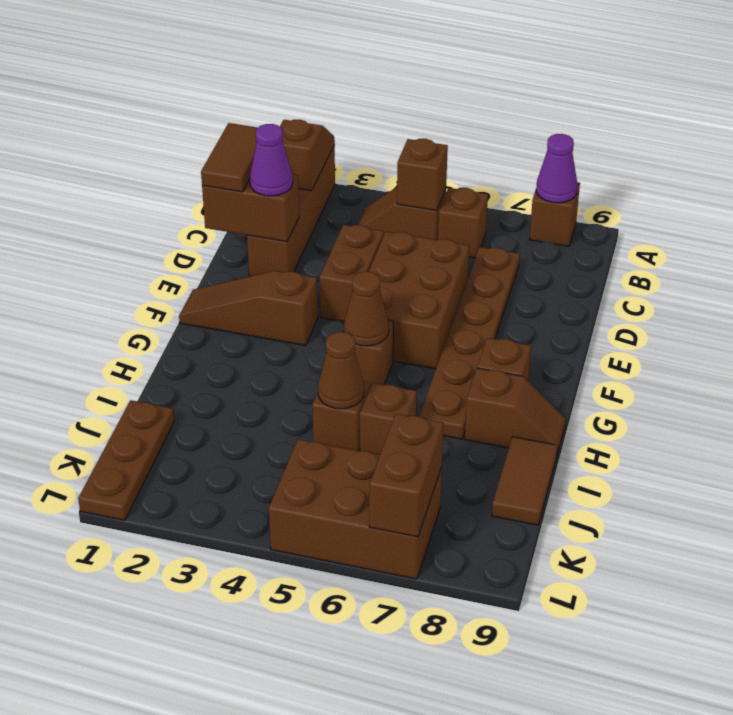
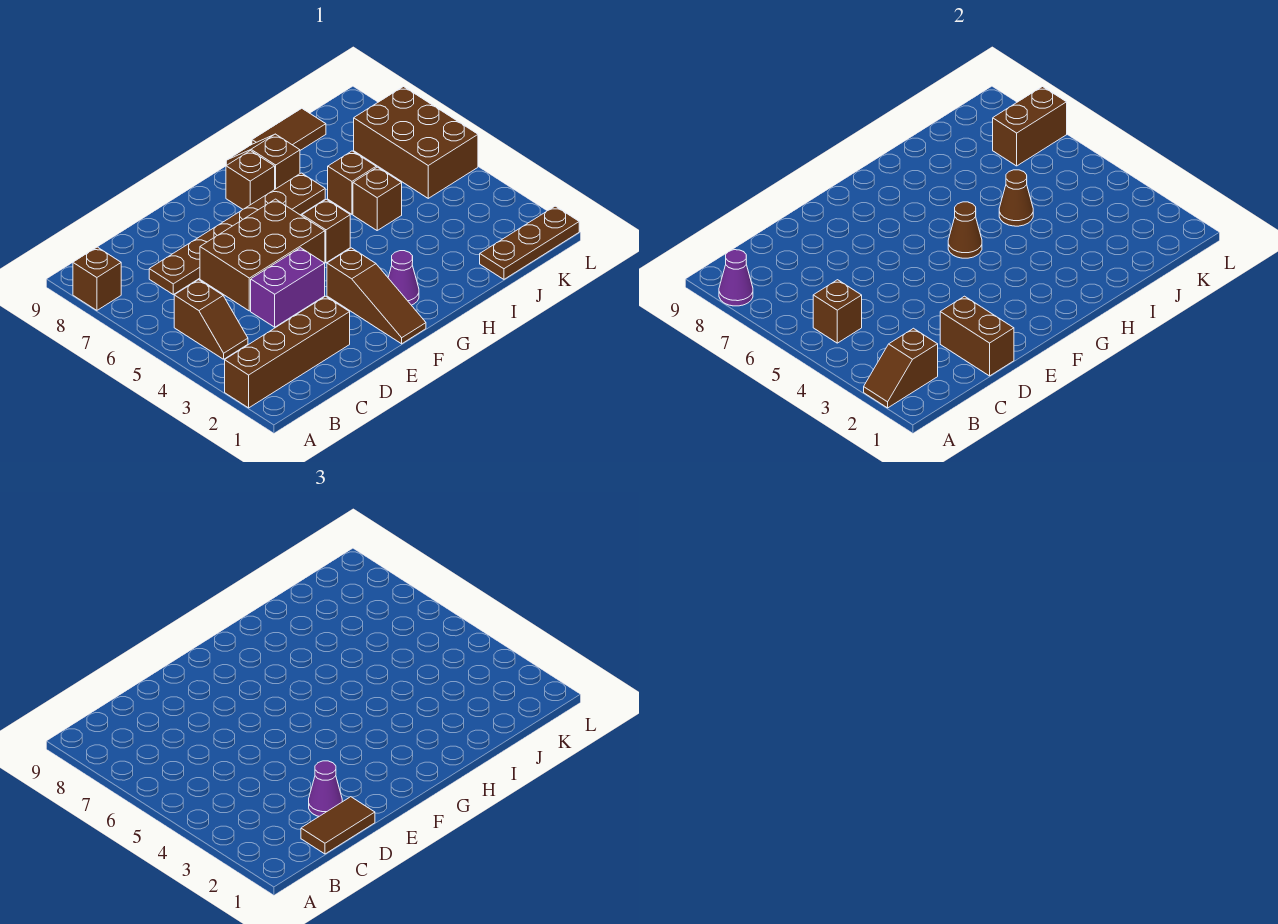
brown brick B6 level 1 -> none
brown brick D4:E4 level 1 -> purple brick D4:E4 level 1
none -> purple cone G2 level 1

